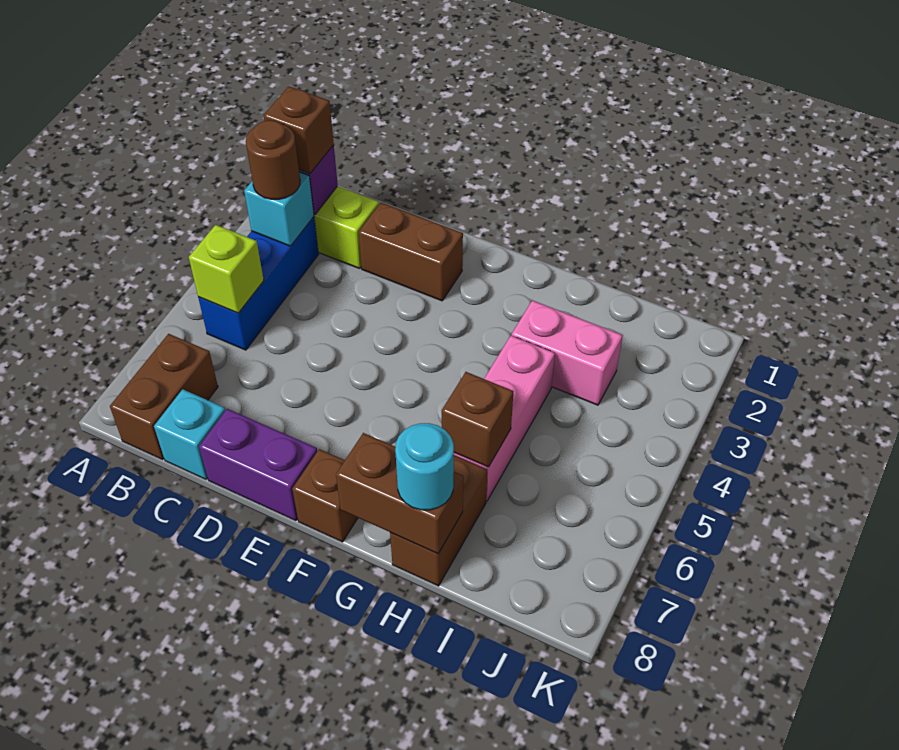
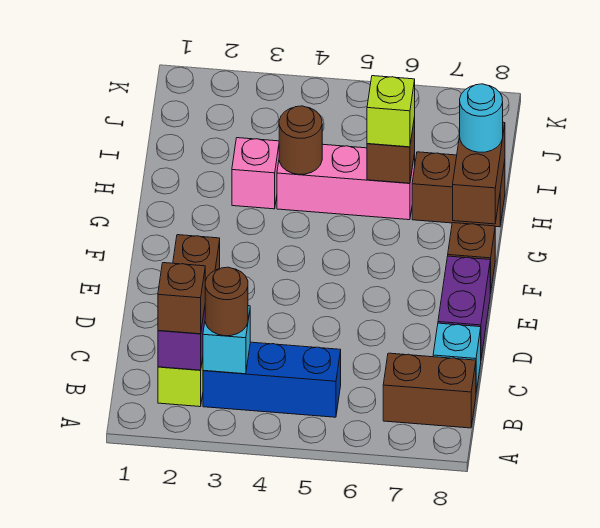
lime brick B5 level 2 -> lime brick H6 level 3
pink brick H3:I3 level 1 -> pink brick H3 level 1
none -> brown round brick H4 level 2

